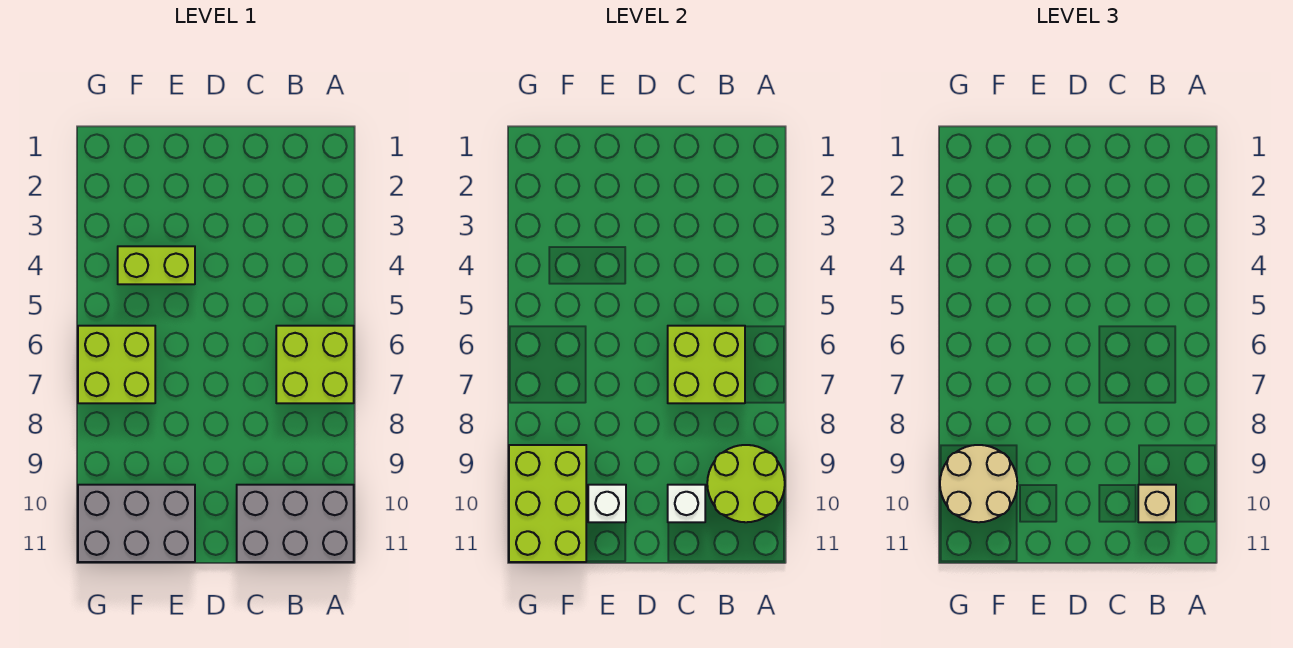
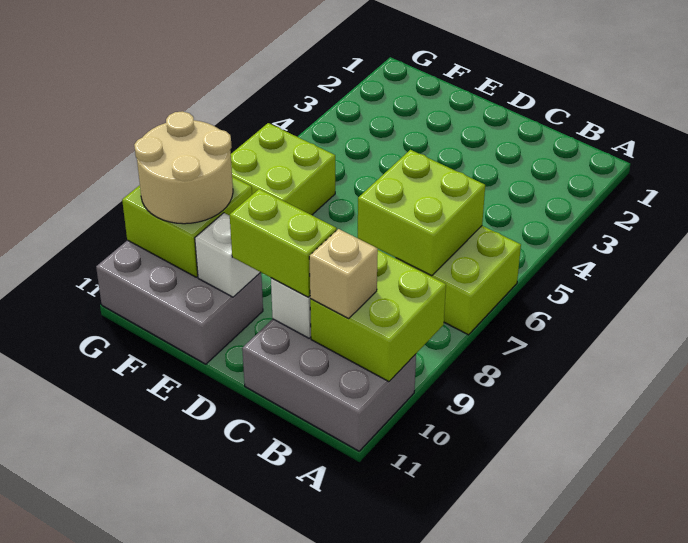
lime round brick A9:B10 level 2 -> lime brick A9:B10 level 2
lime brick E4:F4 level 1 -> lime brick C10:D10 level 3
lime brick F9:G11 level 2 -> lime brick F9:G10 level 2

